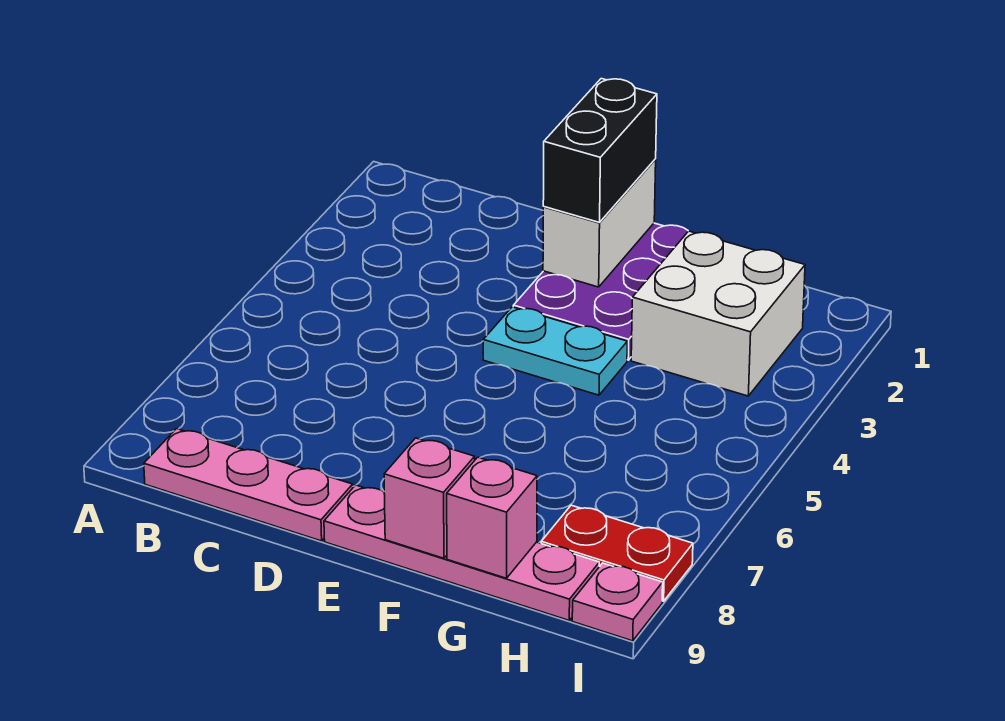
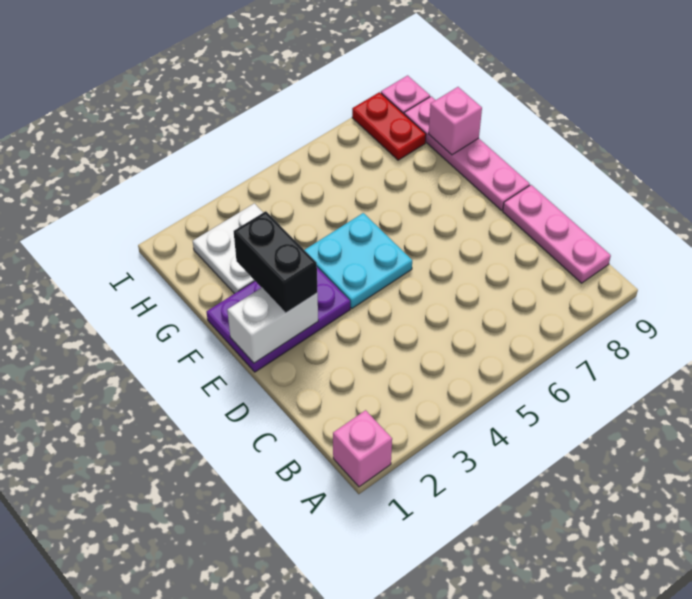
black brick E1:E2 level 3 -> black brick E2:F2 level 3
cyan plate E4:F4 level 1 -> cyan plate E4:F5 level 1
pink brick F9 level 2 -> pink brick A1 level 1
white brick G2:H3 level 1 -> white plate G2:H3 level 1

